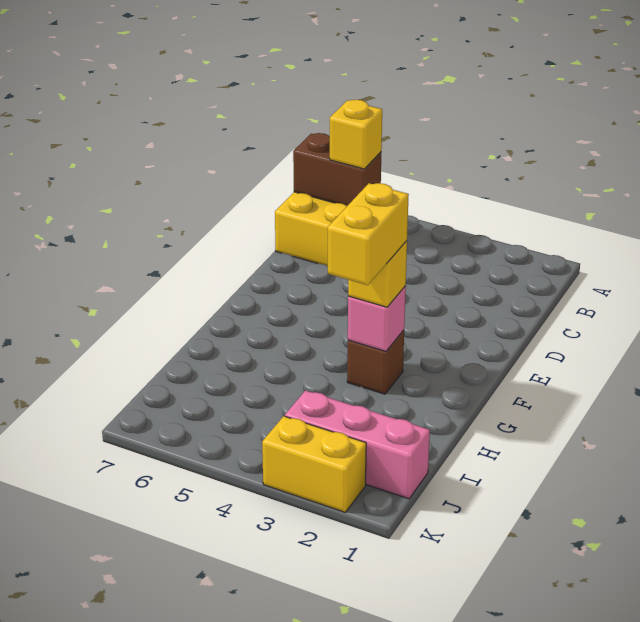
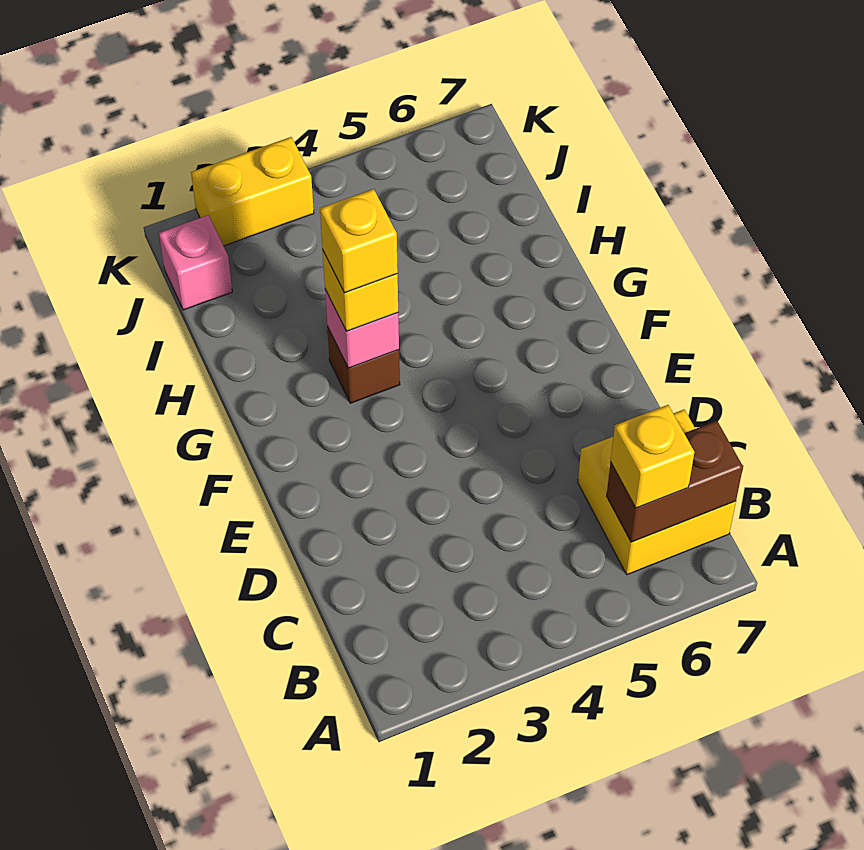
yellow brick G3:H3 level 4 -> yellow brick G3 level 4
pink brick J1:J3 level 1 -> pink brick J1 level 1

